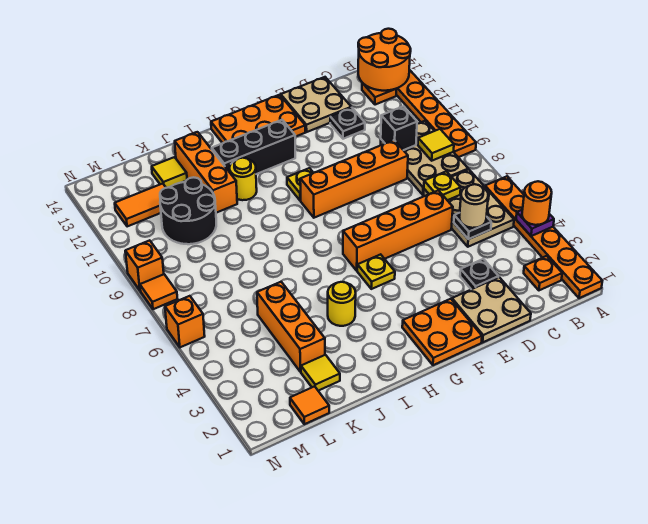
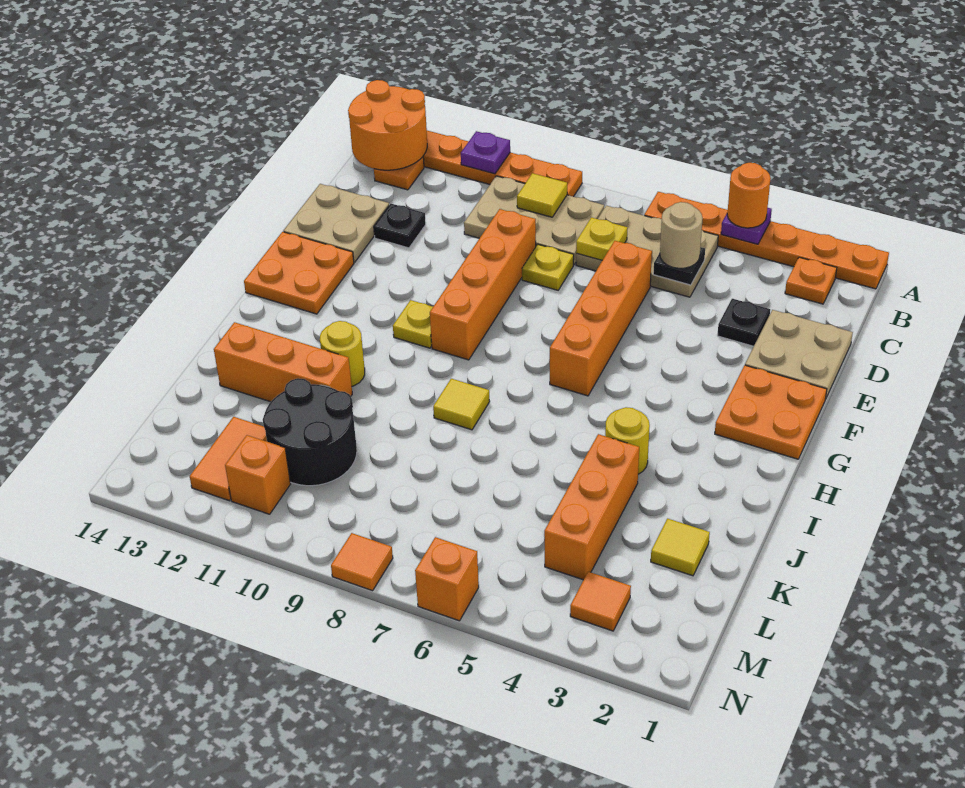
none -> purple plate A11 level 2
black brick C10 level 2 -> none
orange plate F13:H14 level 1 -> orange plate F13:G14 level 1
yellow plate G5 level 1 -> yellow plate D8 level 1
black brick G12:I12 level 1 -> none
orange brick K3:K5 level 1 -> orange brick J4:L4 level 1
yellow tile K13 level 1 -> yellow tile I8 level 1
orange tile L1 level 1 -> orange tile M3 level 1
orange brick N9 level 1 -> orange brick M11 level 1

